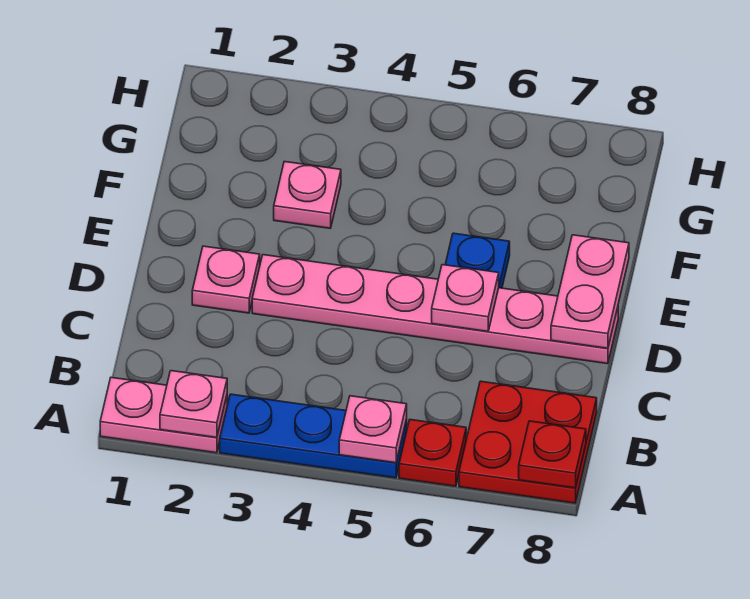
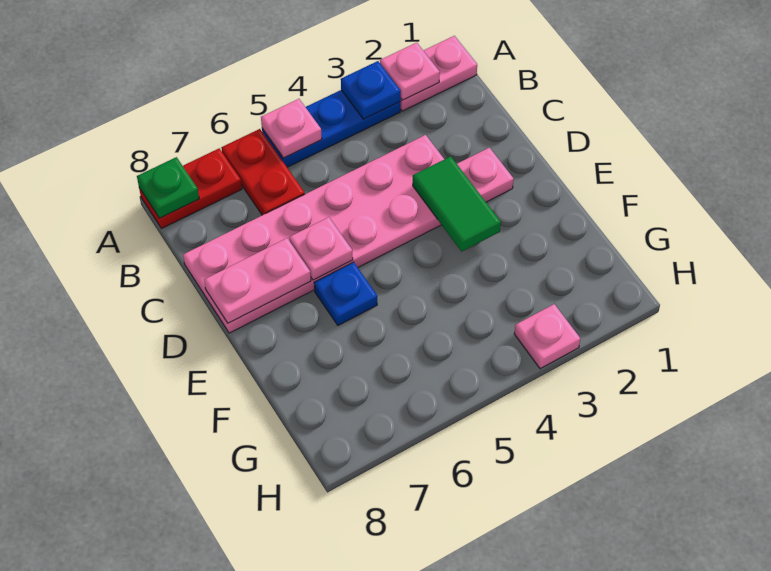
none -> blue plate A3 level 2
red plate A6 level 1 -> red plate A6:B6 level 1
red plate A7:B8 level 1 -> red plate A7:A8 level 1
red plate A8 level 2 -> green plate A8 level 2
pink plate D3:D8 level 1 -> pink plate C3:D8 level 1
none -> green tile D3:E3 level 2
pink plate D8:E8 level 2 -> pink plate D7:D8 level 2
pink plate F3 level 1 -> pink plate H3 level 1

